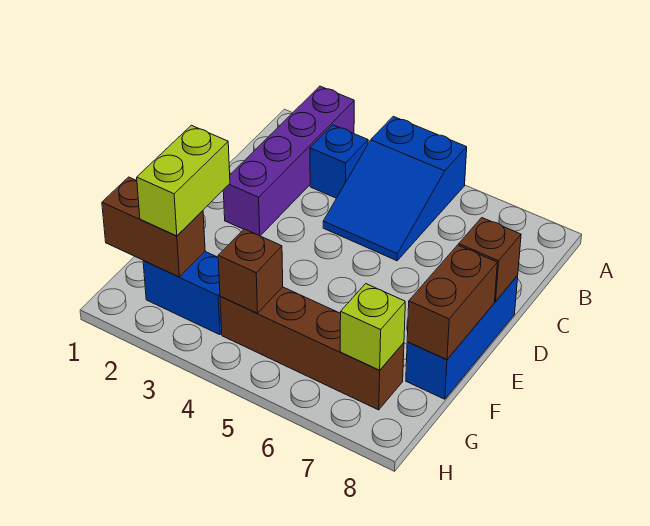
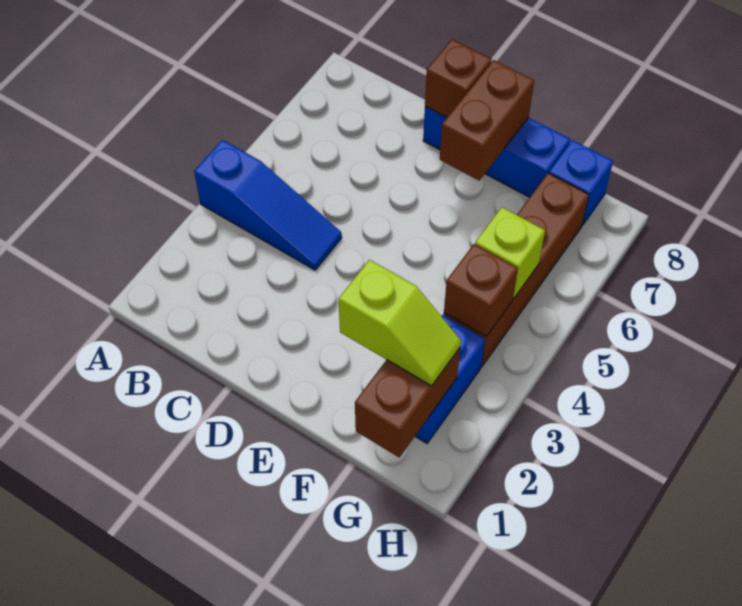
purple brick A2:D2 level 1 -> none
blue slope A4:C5 level 1 top A -> blue slope A4:C4 level 1 top A
blue brick B3 level 1 -> blue brick G8 level 1
brown brick E8:F8 level 2 -> brown brick E7:E8 level 2
lime brick F2:G2 level 3 -> lime slope F2:G2 level 3 top F
lime brick G7 level 2 -> lime brick G5 level 2

